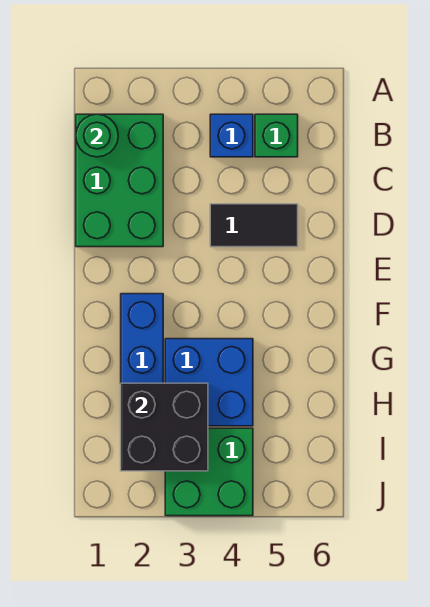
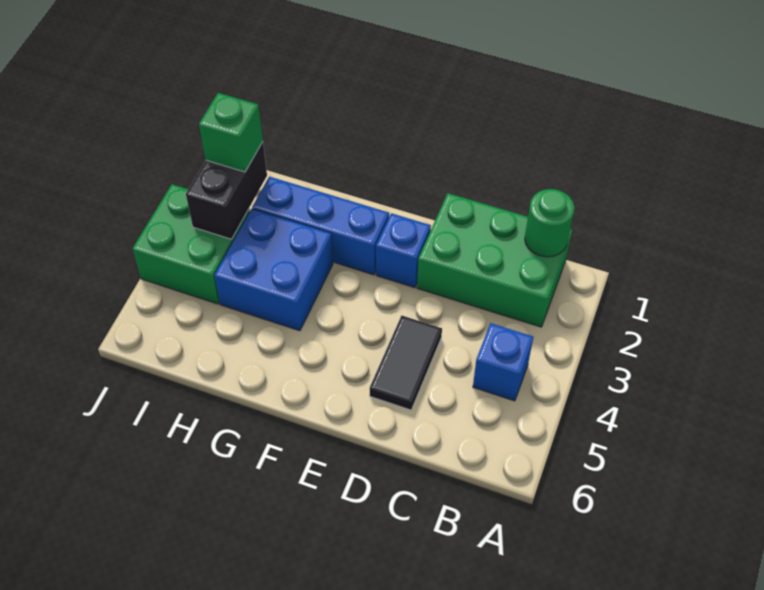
green brick B5 level 1 -> green brick I2 level 3
none -> blue brick E2 level 1
black brick H2:I3 level 2 -> black brick I2:I3 level 2

